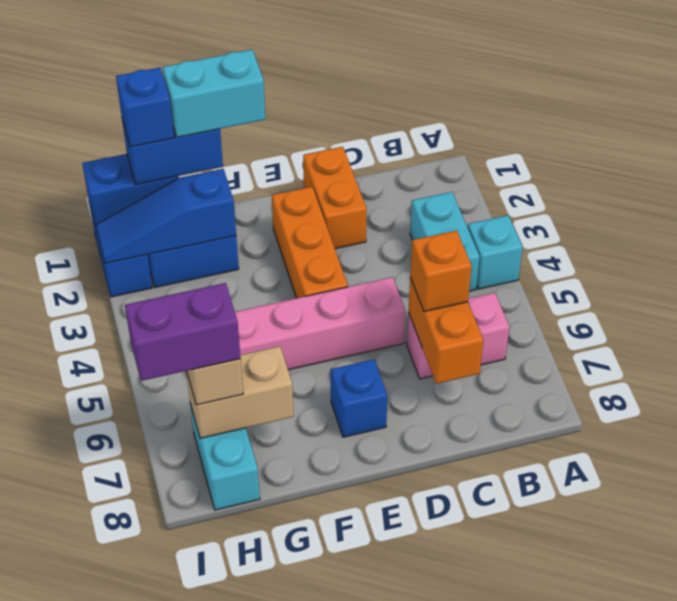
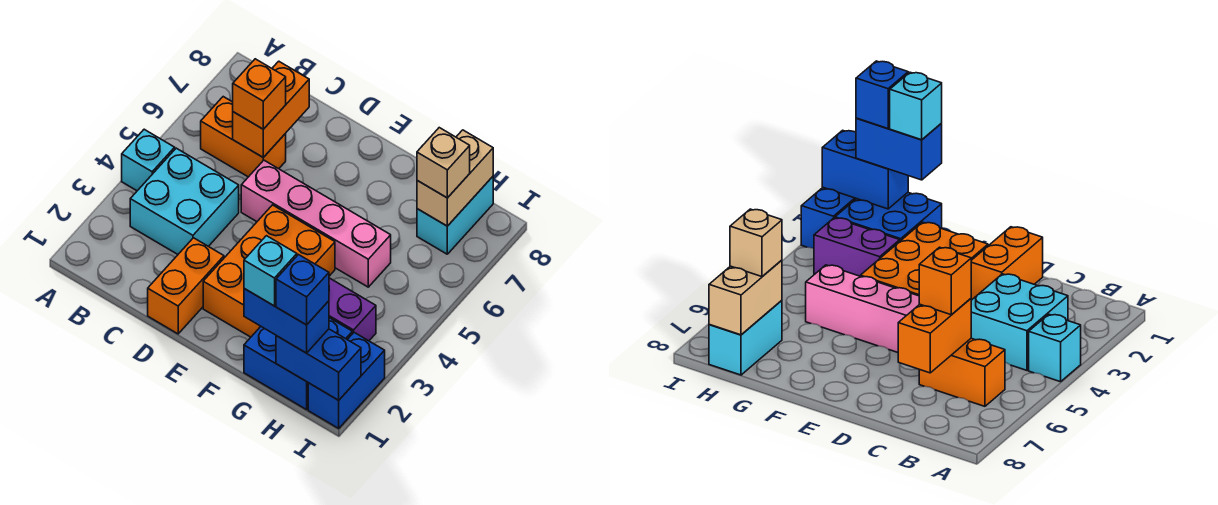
cyan brick B3:B4 level 1 -> cyan brick B3:C4 level 1
pink brick B6:C6 level 1 -> orange brick B6:C6 level 1
orange brick E2:E4 level 1 -> orange brick E2:F4 level 1
blue brick E7 level 1 -> none
cyan brick F1:G1 level 4 -> cyan brick G1 level 4
blue slope G2:I2 level 2 top G -> none
tan brick G7:H7 level 2 -> tan brick H7:H8 level 2
purple brick H7:I7 level 4 -> purple brick G3:H3 level 1

